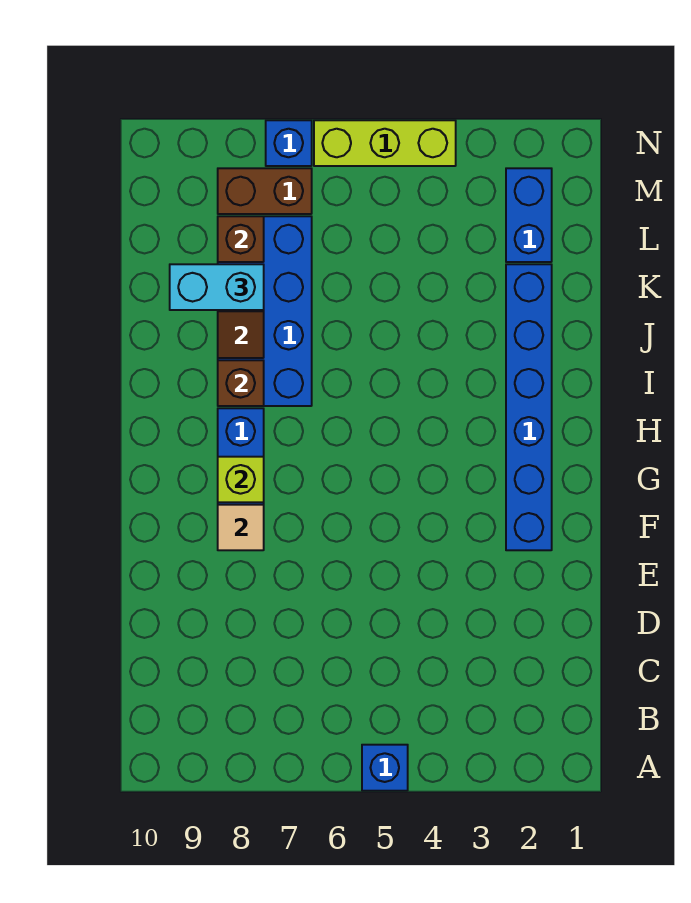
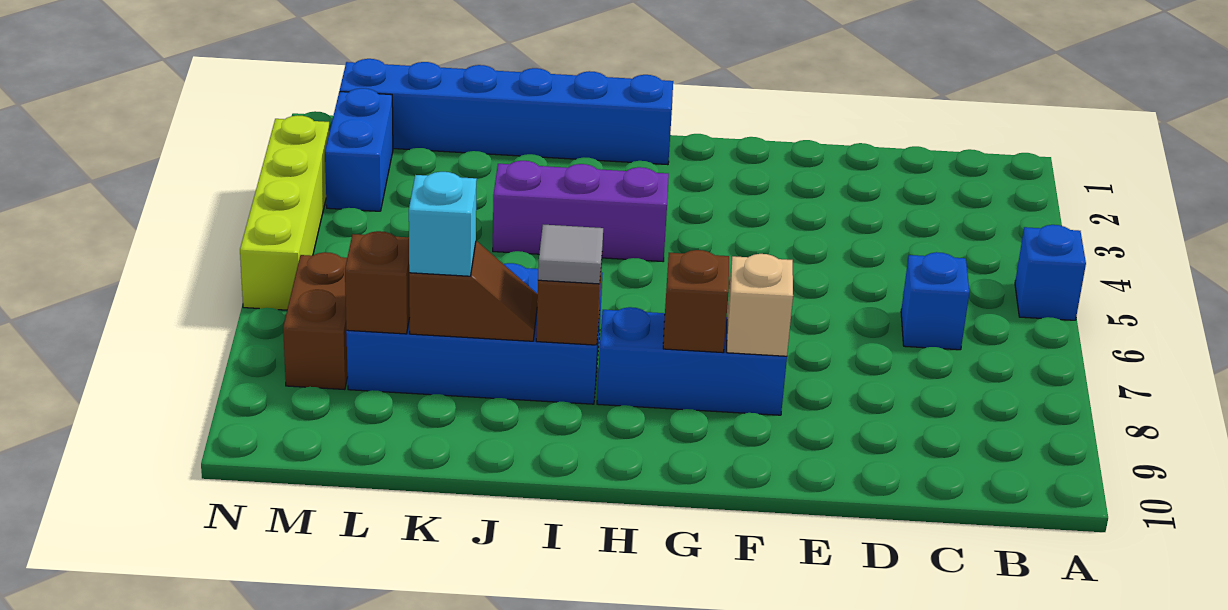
blue brick F2:K2 level 1 -> blue brick H1:M1 level 1
tan tile F8 level 2 -> tan brick F8 level 2
lime brick G8 level 2 -> brown brick G8 level 2
none -> purple brick H4:J4 level 1
none -> grey tile I8 level 3
cyan brick K8:K9 level 3 -> cyan brick K8 level 3
blue brick L2:M2 level 1 -> blue brick M2:M3 level 1
lime brick N4:N6 level 1 -> lime brick N3:N6 level 1
blue brick N7 level 1 -> blue brick C6 level 1

